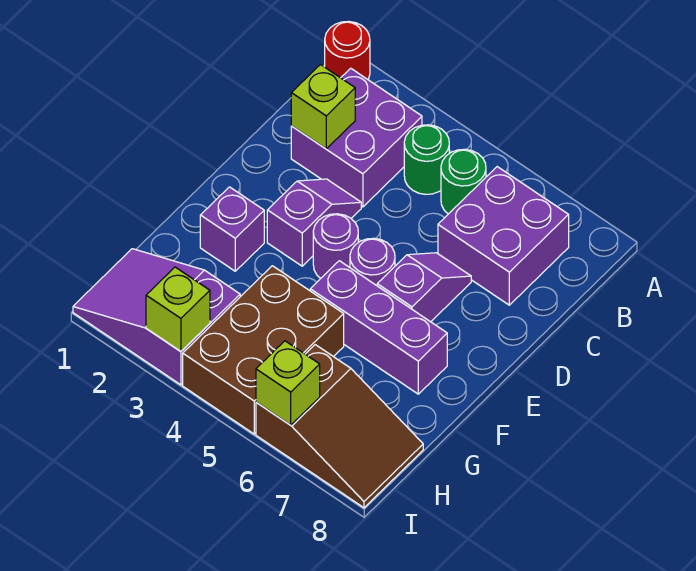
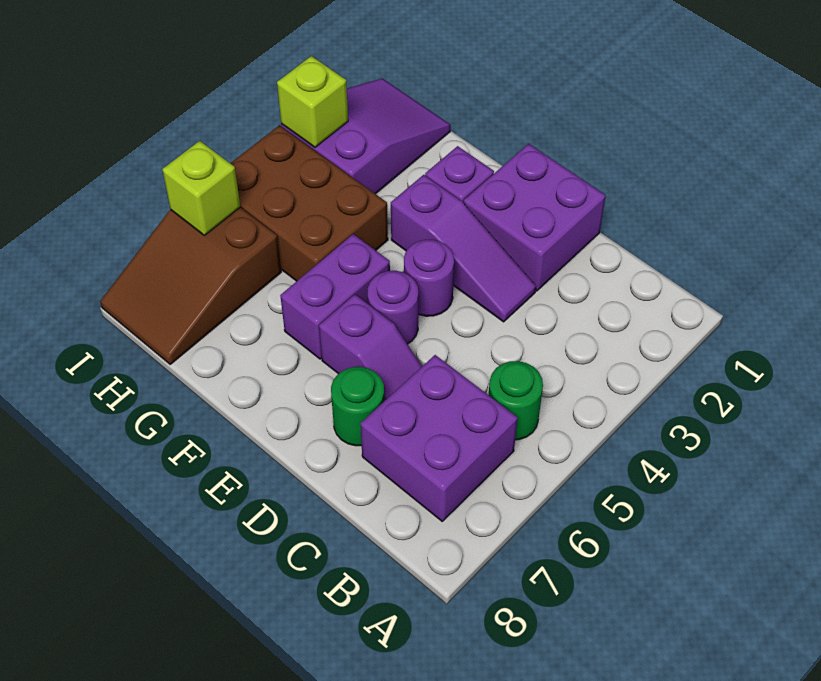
red round brick A1 level 1 -> none
purple brick B2:C3 level 1 -> purple brick D1:E2 level 1
green round brick B4 level 1 -> green round brick D7 level 1
lime brick C2 level 2 -> none
purple slope D3:E3 level 1 top E -> purple slope D3:F3 level 1 top F
purple brick F5:F7 level 1 -> purple brick F5:F6 level 1

